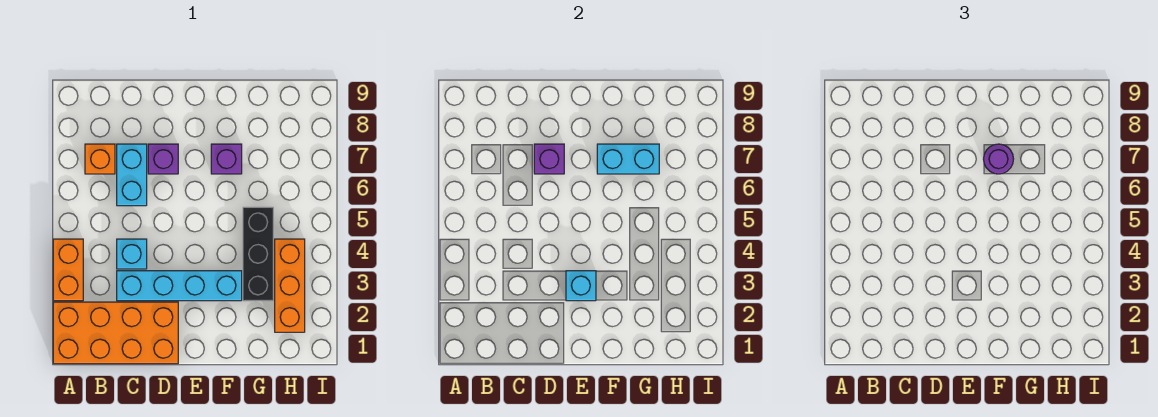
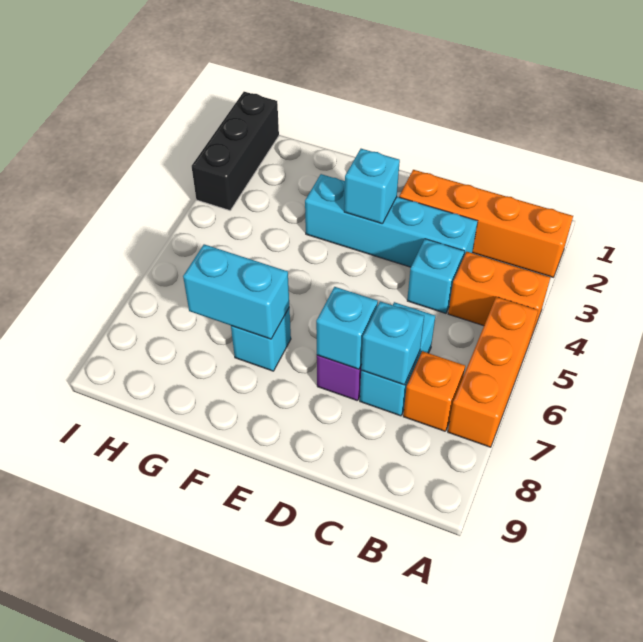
orange brick A1:D2 level 1 -> orange brick A2:D2 level 1
orange brick A3:A4 level 1 -> orange brick A4:B4 level 1
none -> cyan brick C7 level 2
purple brick D7 level 2 -> cyan brick D7 level 2
purple brick F7 level 1 -> cyan brick F7 level 1
purple round brick F7 level 3 -> none
black brick G3:G5 level 1 -> black brick I1:I3 level 1
orange brick H2:H4 level 1 -> orange brick A5:A7 level 1

